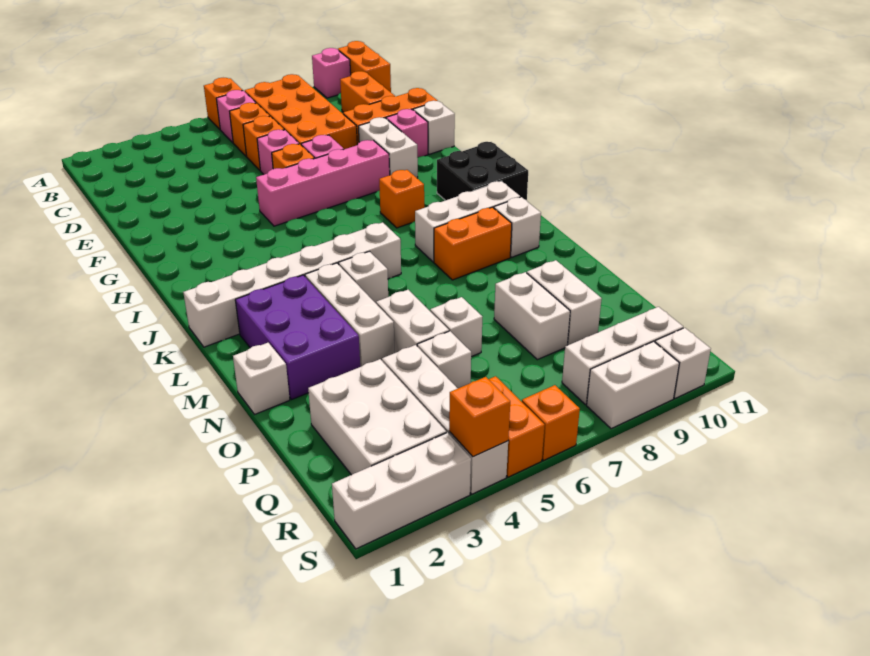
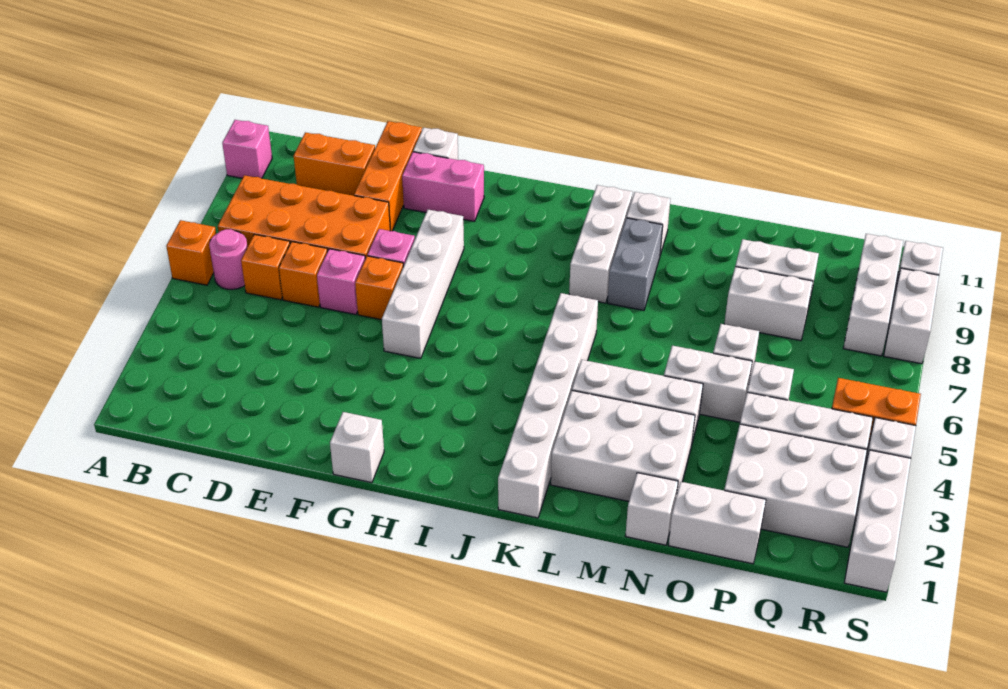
orange brick A11:B11 level 1 -> none
pink brick B6 level 1 -> pink round brick B6 level 1
white brick F9:G9 level 1 -> white brick O1:P1 level 1
pink brick F10 level 1 -> pink brick F10:G10 level 1
pink brick G5:G8 level 1 -> white brick G5:G8 level 1
orange brick I8 level 1 -> none
black brick I10:J11 level 1 -> none
purple brick L2:N3 level 1 -> white brick L2:N3 level 1
white brick L5 level 1 -> white brick G1 level 1
orange brick L8:L9 level 1 -> grey brick L8:L9 level 1
orange brick S4 level 2 -> none
orange brick S6 level 1 -> none

